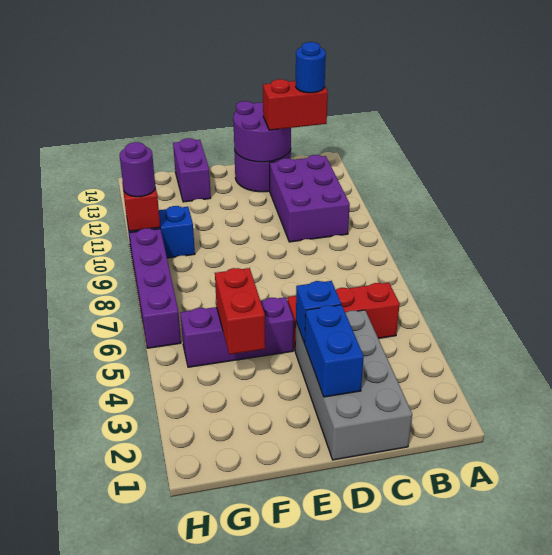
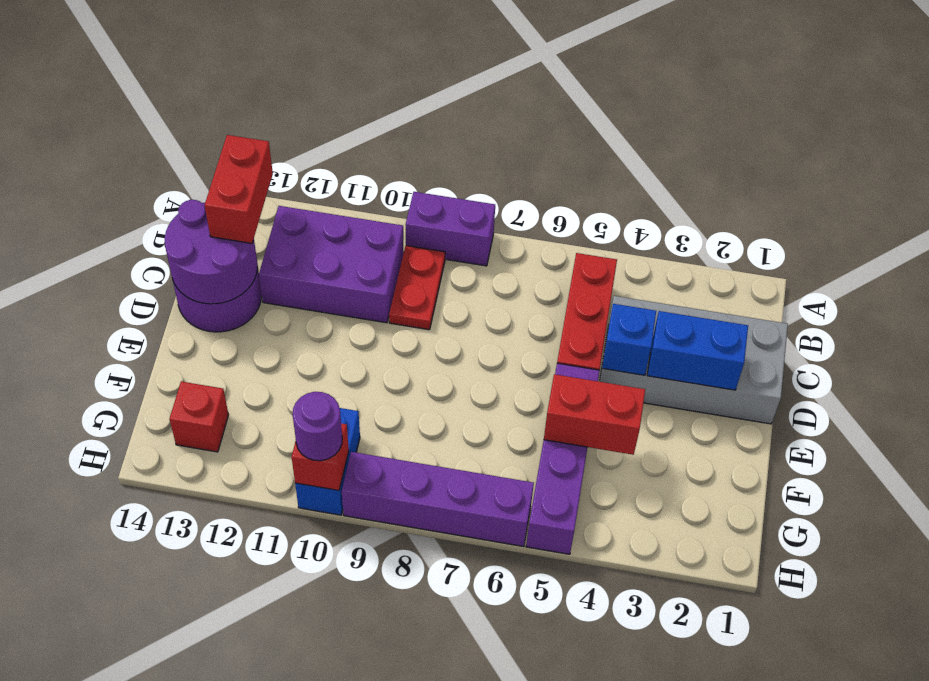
none -> red plate B9:C9 level 1
blue round brick B13 level 4 -> none
purple brick E5:G5 level 1 -> purple brick E5:H5 level 1
purple brick F13:F14 level 1 -> purple brick A8:A9 level 1
none -> red brick G13 level 1

